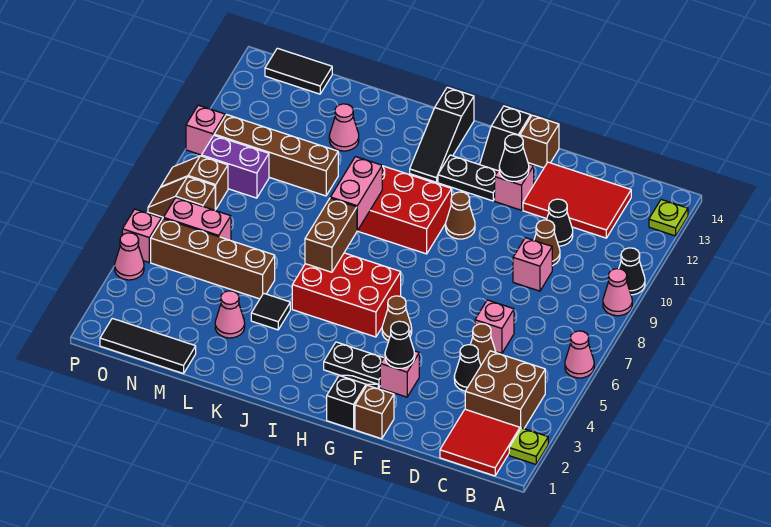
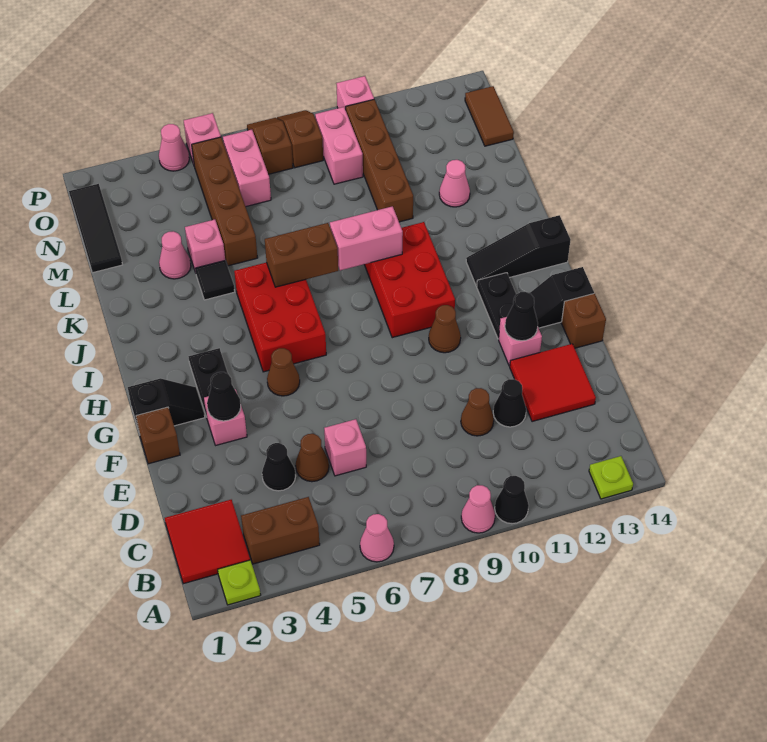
brown brick B3:C4 level 1 -> brown brick B3:B4 level 1
red tile C12:E13 level 1 -> red tile D12:E13 level 1
pink brick D9 level 1 -> pink brick L4 level 1
purple brick N9:O9 level 1 -> pink brick N9:O9 level 1
black tile N14:O14 level 1 -> brown tile N14:O14 level 1

